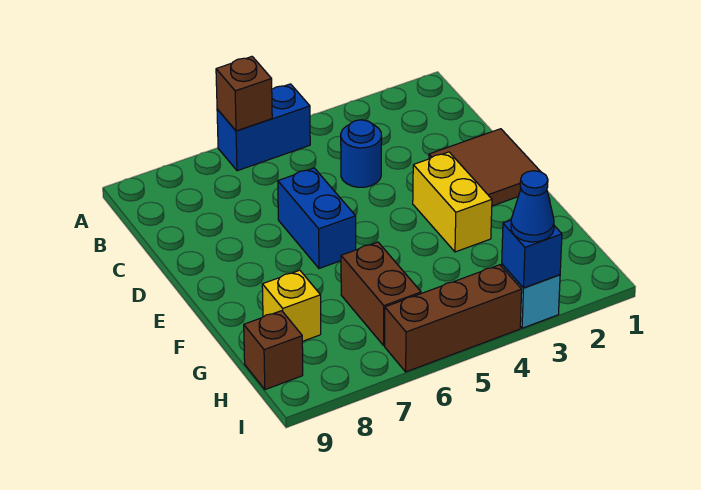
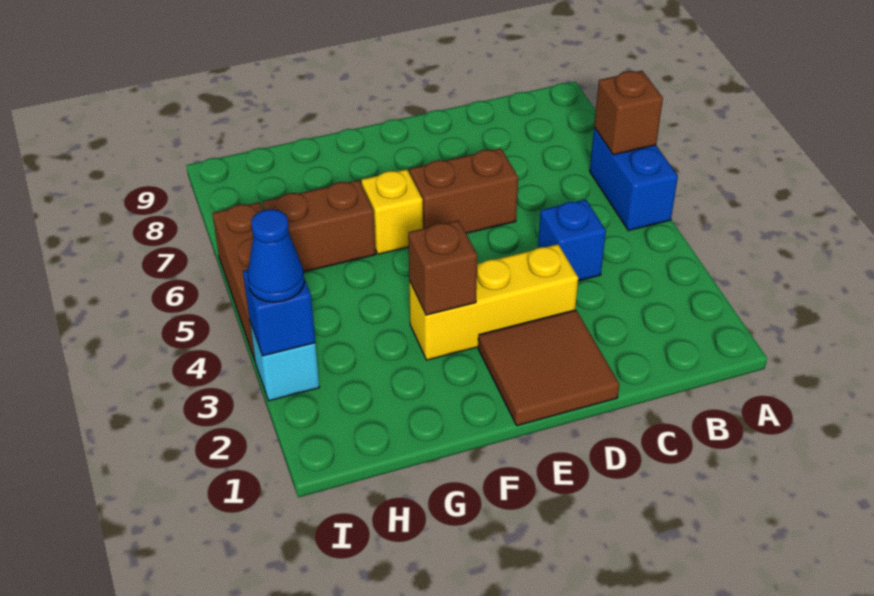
blue round brick C4 level 1 -> blue brick C4 level 1
blue brick D6:E6 level 1 -> brown brick D6:E6 level 1
yellow brick E3:F3 level 1 -> yellow brick D3:F3 level 1
yellow brick G8 level 1 -> yellow brick F6 level 1
brown brick H9 level 1 -> brown brick F3 level 2

